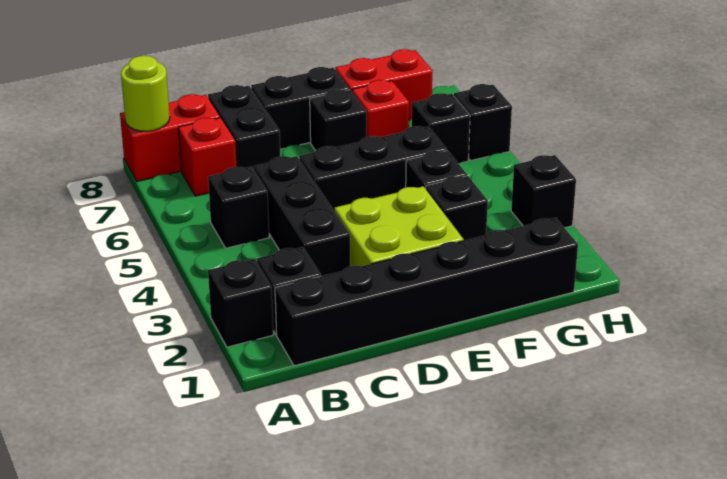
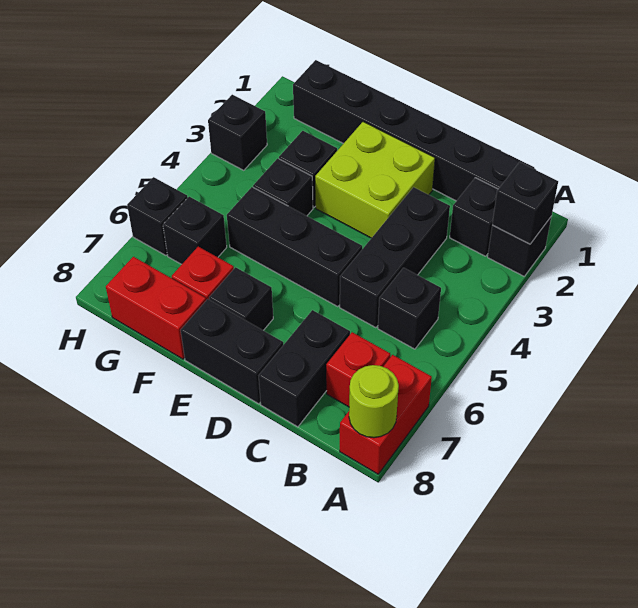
none -> black brick A2 level 2
red brick A8:B8 level 1 -> red brick A7:A8 level 1

